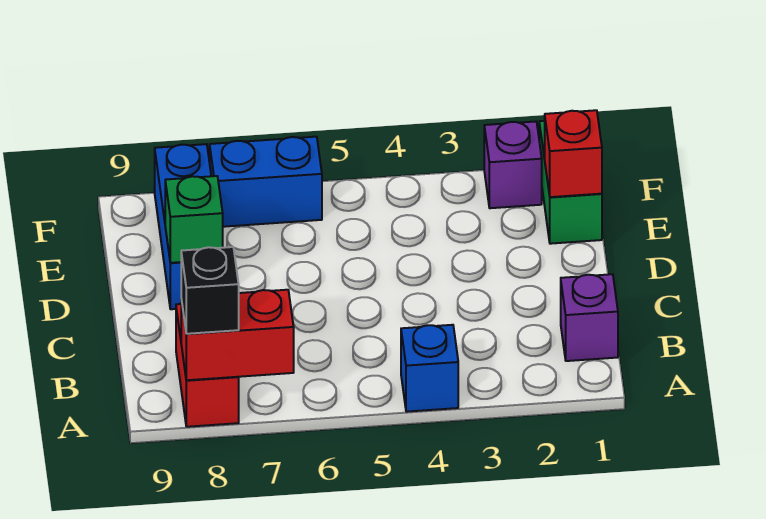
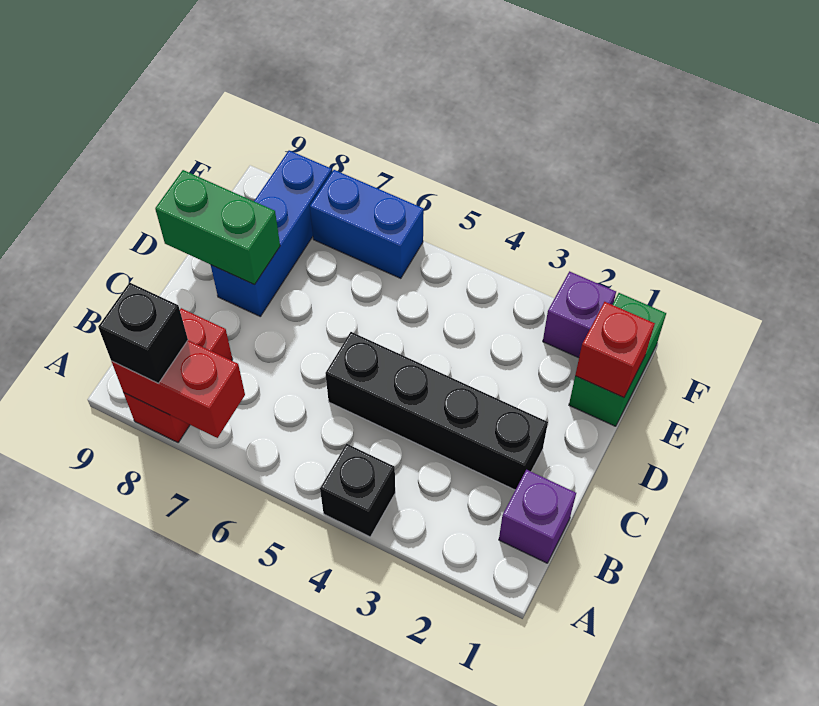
blue brick A4 level 1 -> black brick A4 level 1
none -> black brick C2:C5 level 1
green brick D8 level 2 -> green brick D8:D9 level 2

